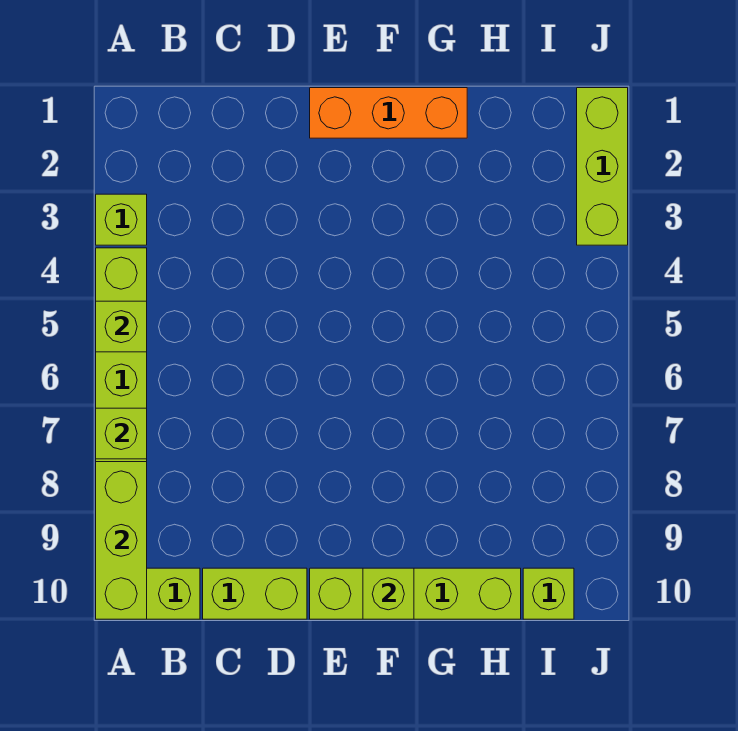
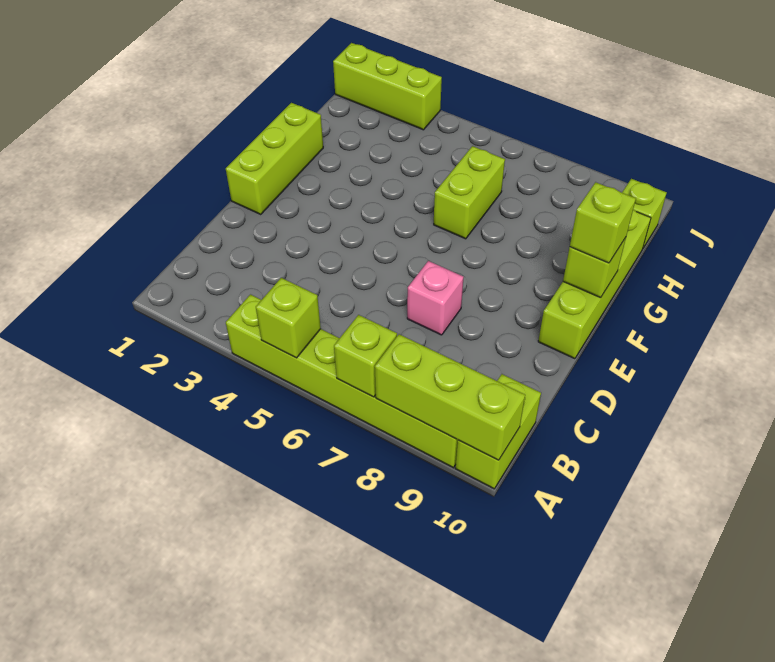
lime brick A3 level 1 -> lime brick F10 level 3
lime brick C10:D10 level 1 -> lime brick G6:H6 level 1
none -> pink brick D7 level 1
orange brick E1:G1 level 1 -> lime brick E1:G1 level 1

